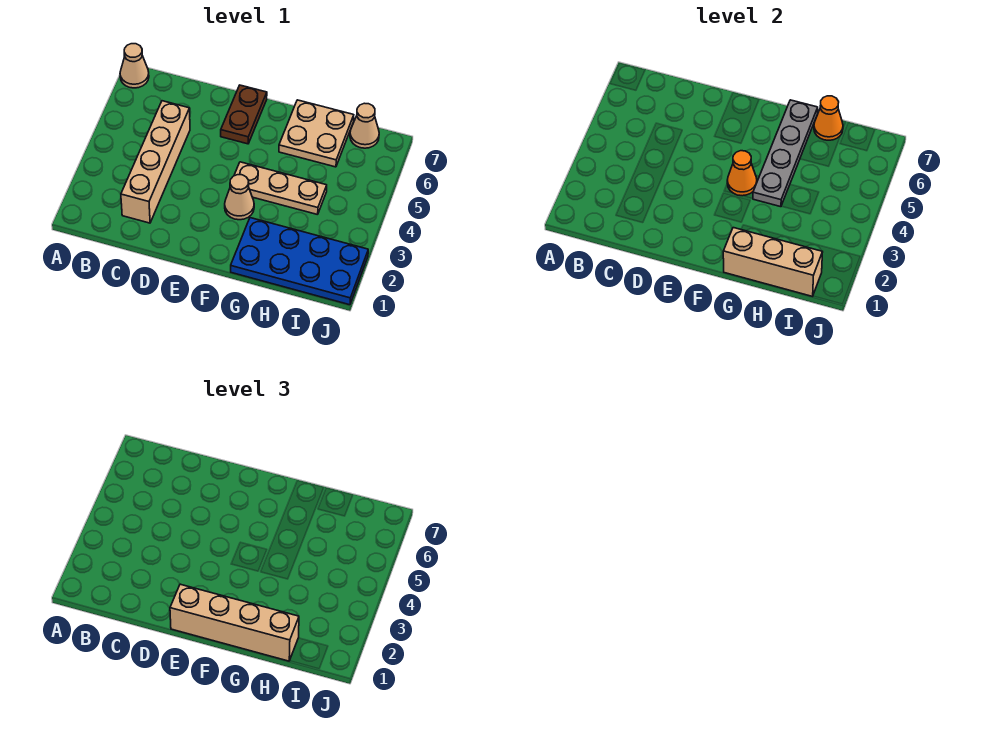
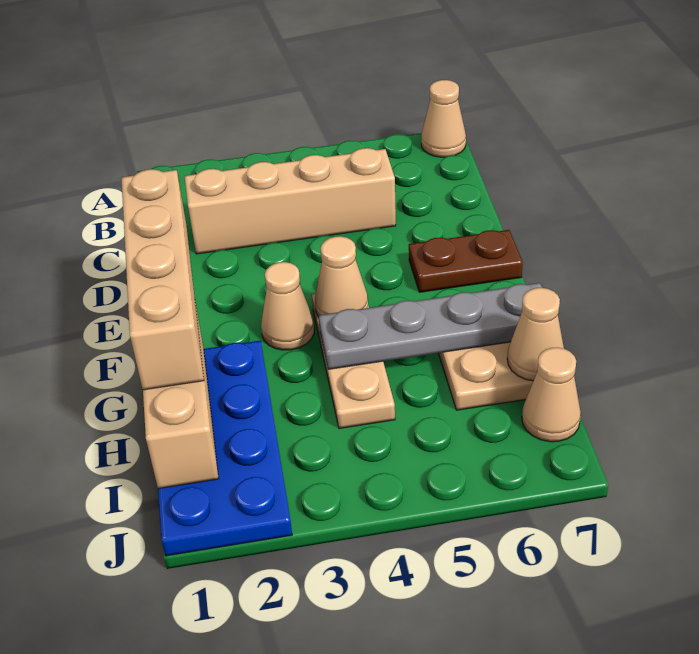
orange cone F4 level 2 -> tan cone F4 level 2
orange cone H7 level 2 -> tan cone H7 level 2

